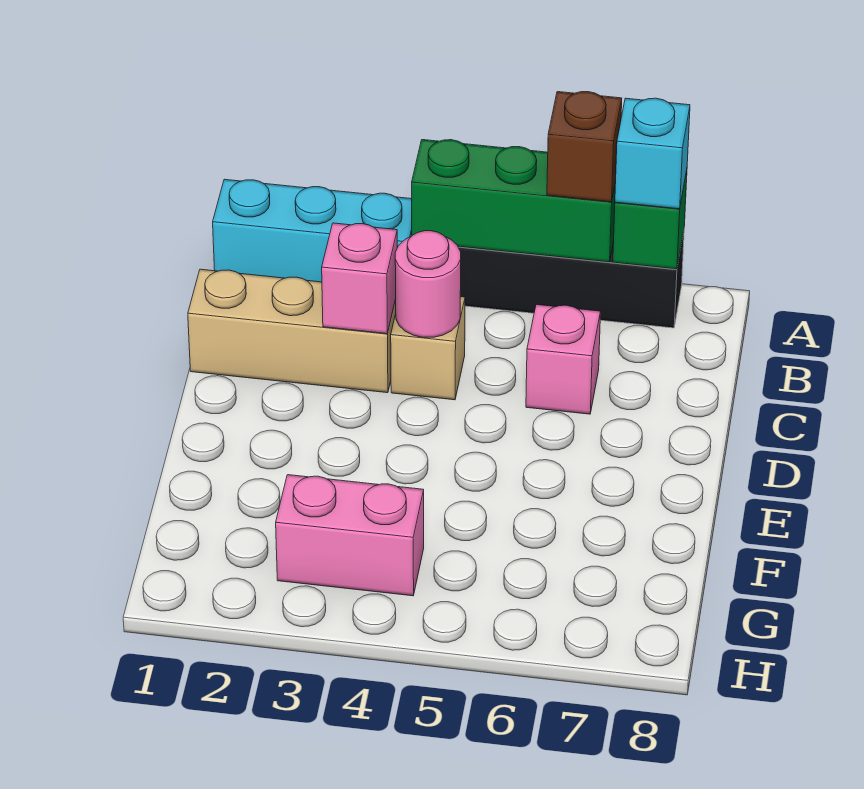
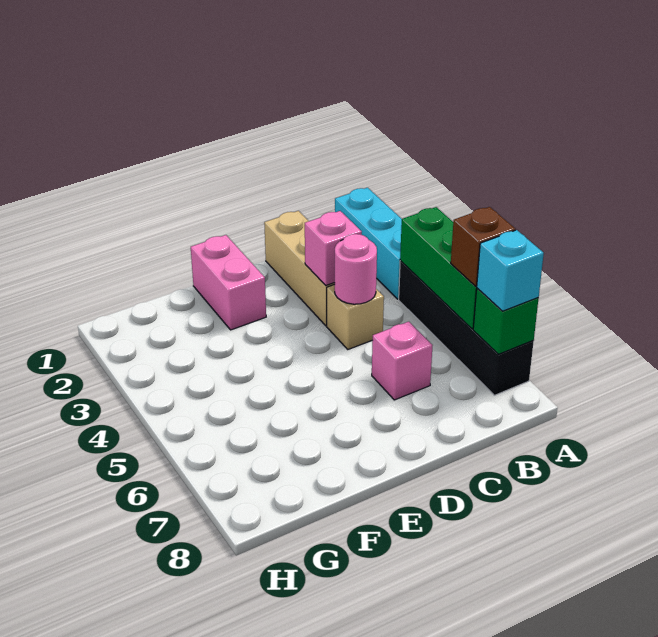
pink brick G3:G4 level 1 -> pink brick E1:E2 level 1

